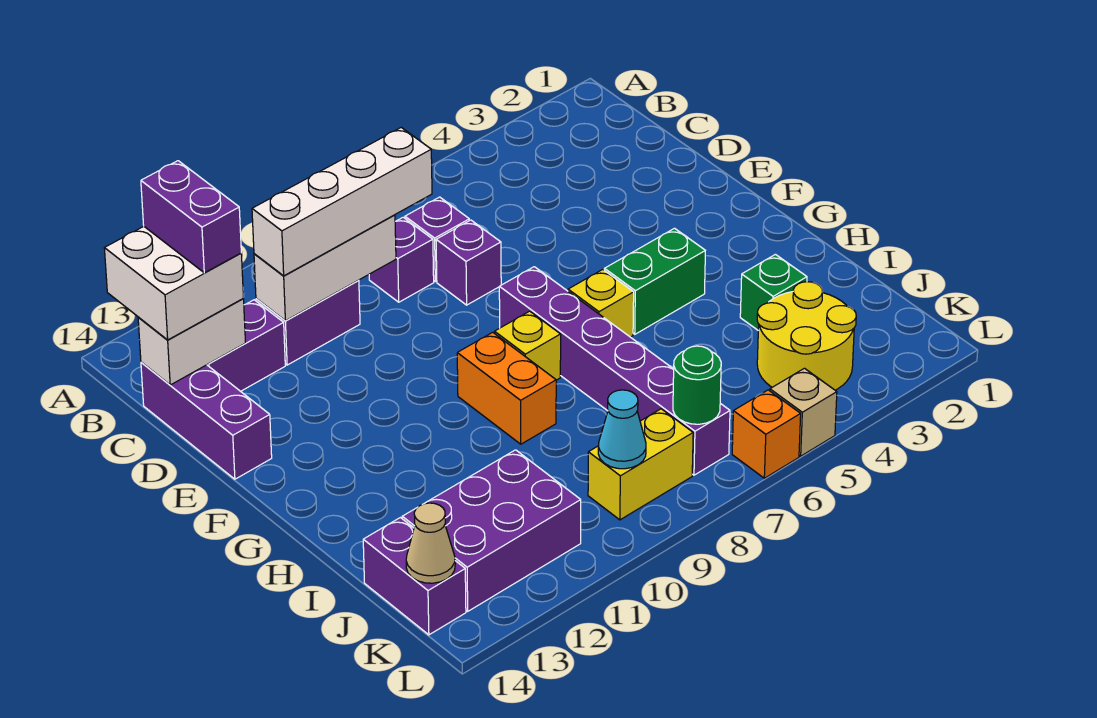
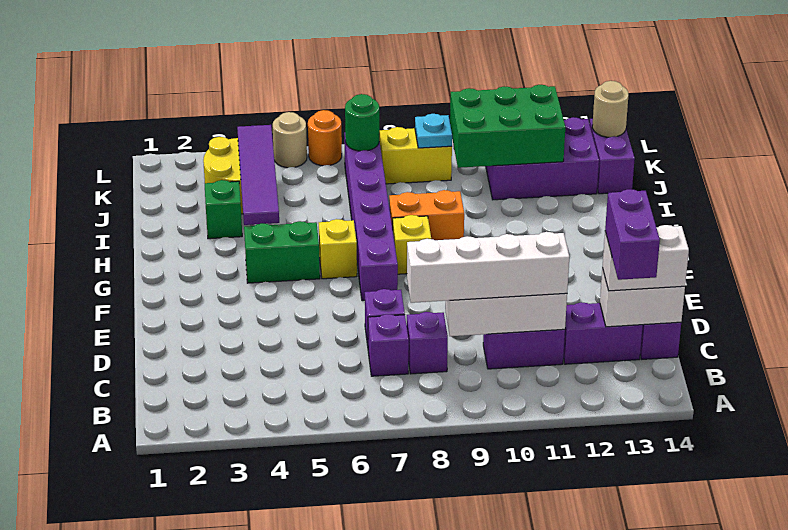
white brick B13:C14 level 3 -> white brick C13:C14 level 3
orange brick G9:H9 level 1 -> orange brick H8:H9 level 1
none -> purple tile H4:K4 level 2
none -> green brick J10:K12 level 2
cyan cone K9 level 2 -> cyan plate K9 level 2
tan cone K14 level 2 -> tan round brick K14 level 2
tan brick L5 level 1 -> tan round brick L5 level 1
orange brick L6 level 1 -> orange round brick L6 level 1

